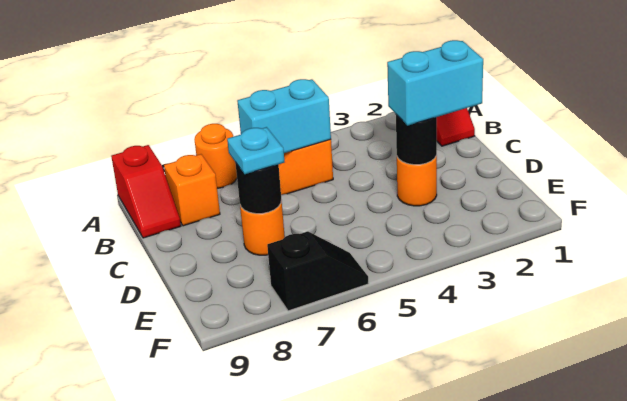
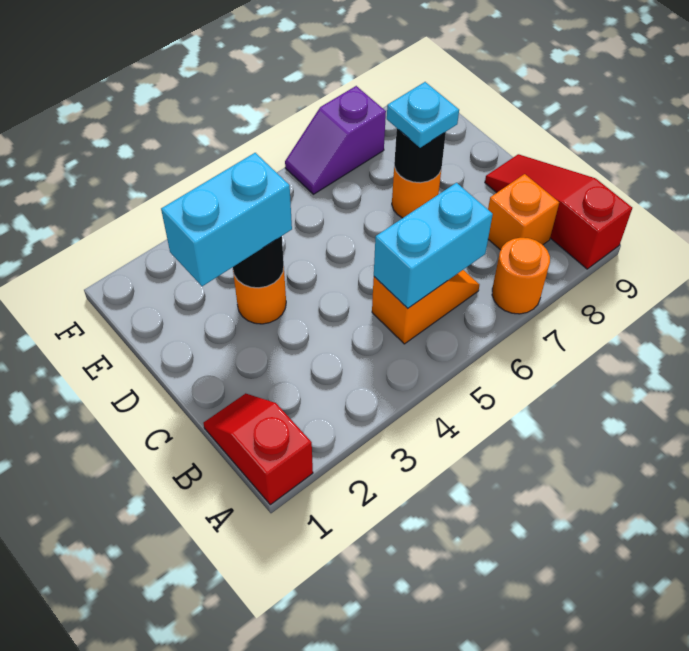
red slope A9:B9 level 1 top A -> red slope A9:C9 level 1 top A
black slope F6:F7 level 1 top 7 -> purple slope F6:F7 level 1 top 7

